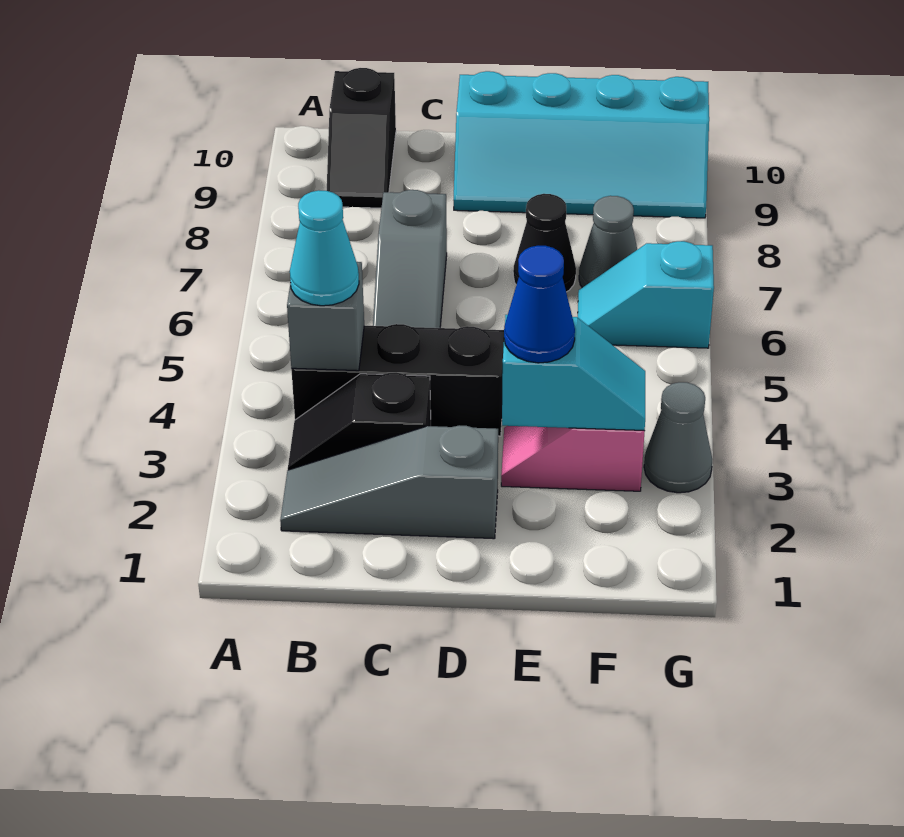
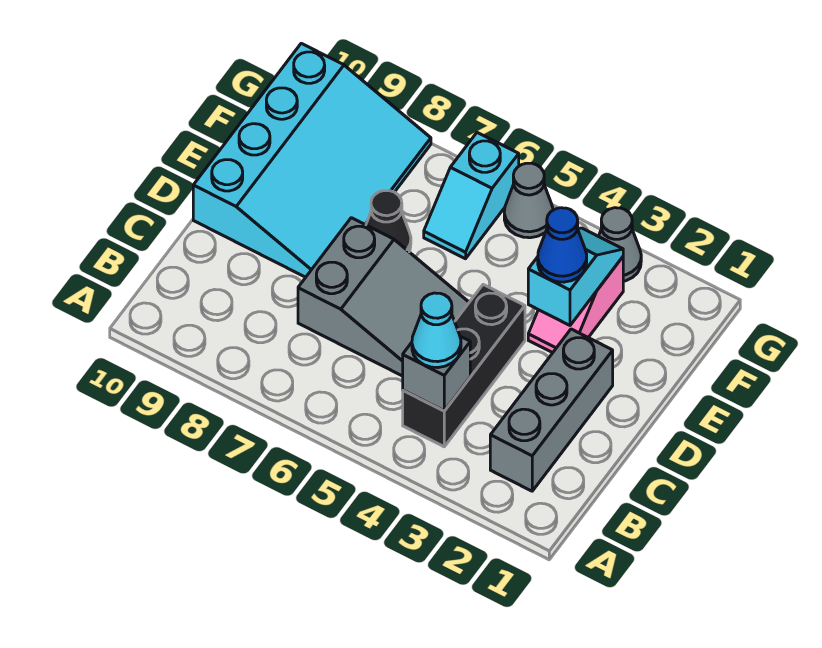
grey slope B2:D2 level 1 top D -> grey brick B2:D2 level 1
black slope B3:C3 level 1 top C -> none
black slope B9:B10 level 1 top 10 -> none
grey slope C5:C7 level 1 top 7 -> grey slope C5:D7 level 1 top 7
cyan slope D9:G10 level 1 top 10 -> cyan slope D8:G10 level 1 top 10
grey cone F7 level 1 -> grey cone G5 level 1

